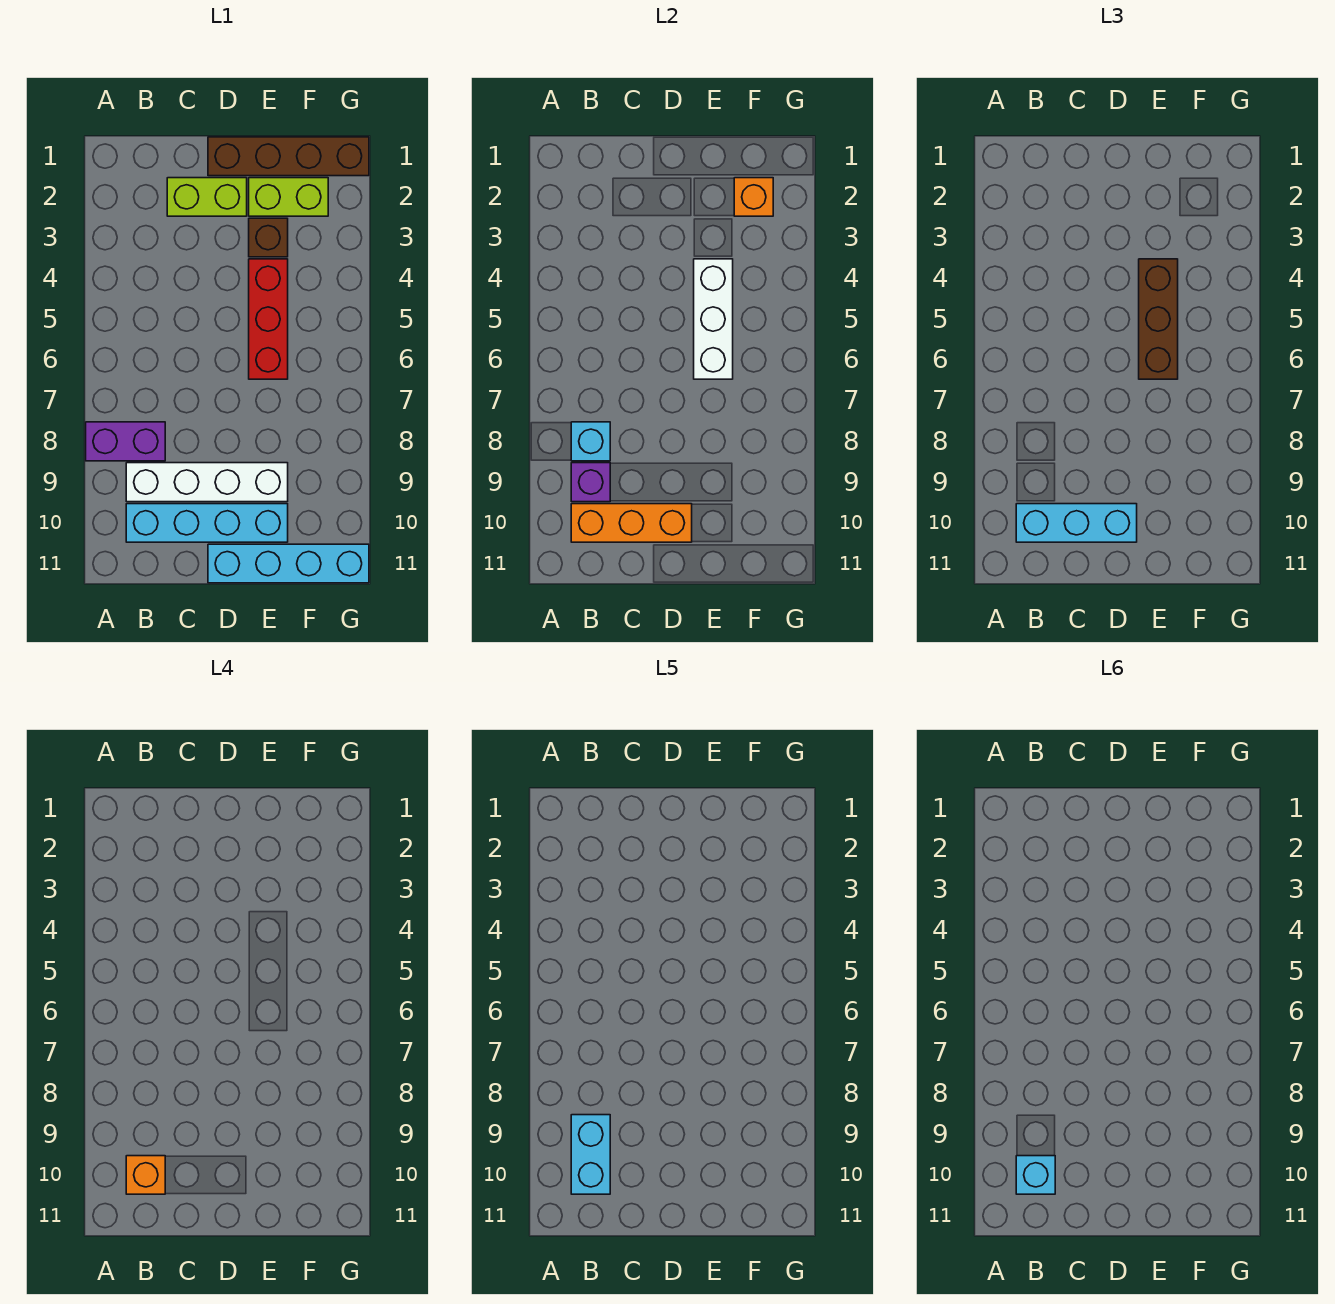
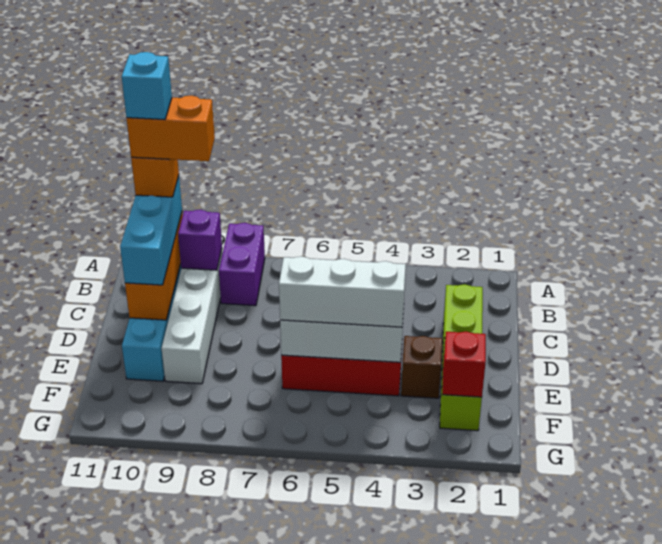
cyan brick B8 level 2 -> none
cyan brick B9:B10 level 5 -> orange brick B9:B10 level 5
brown brick D1:G1 level 1 -> none
cyan brick D11:G11 level 1 -> none
brown brick E4:E6 level 3 -> white brick E4:E6 level 3
orange brick F2 level 2 -> red brick F2 level 2

